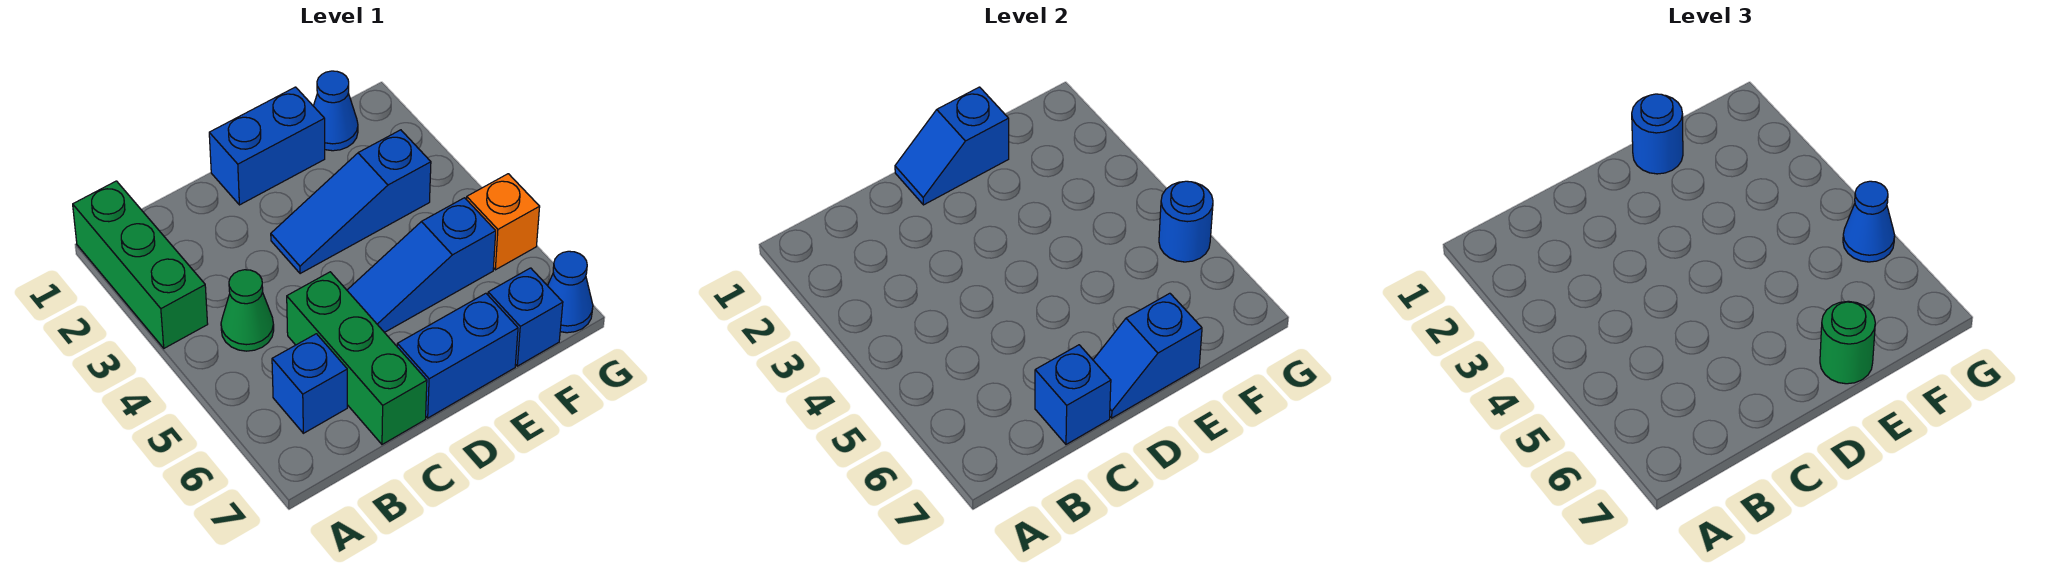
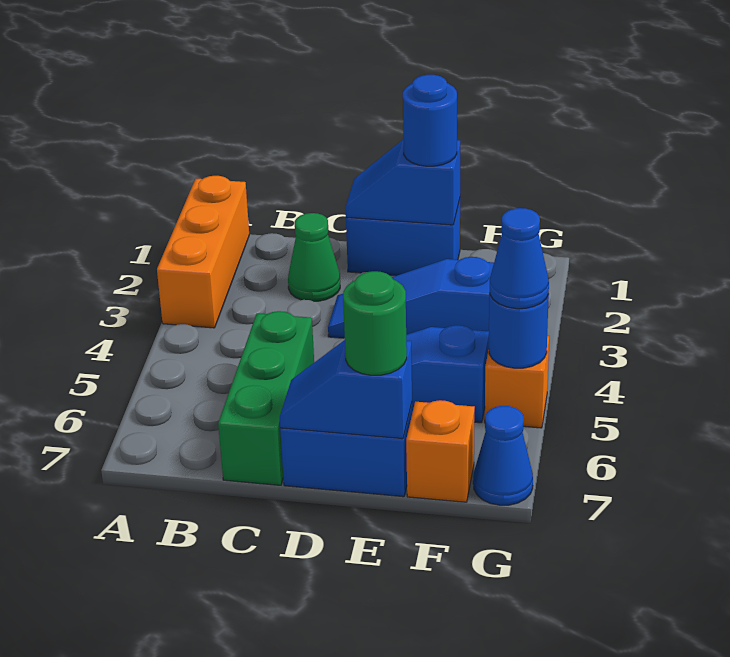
green brick A1:A3 level 1 -> orange brick A1:A3 level 1
green cone B4 level 1 -> green cone C2 level 1
blue brick B6 level 1 -> none
blue brick C7 level 2 -> none
blue cone F1 level 1 -> none
blue brick F7 level 1 -> orange brick F7 level 1

